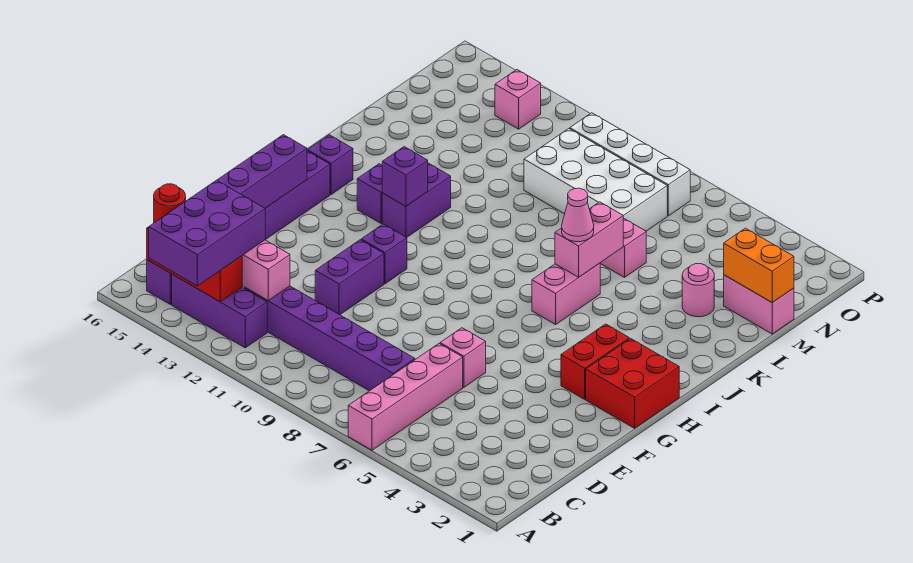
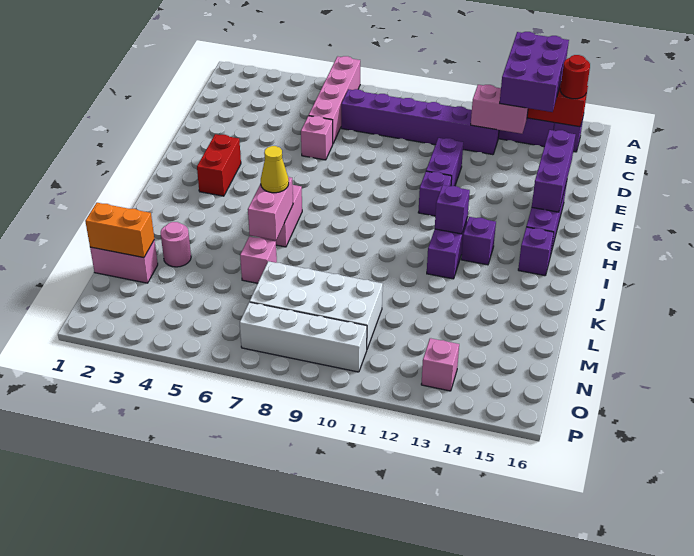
red brick G1:H2 level 1 -> none
pink cone J6 level 3 -> yellow cone J6 level 3

